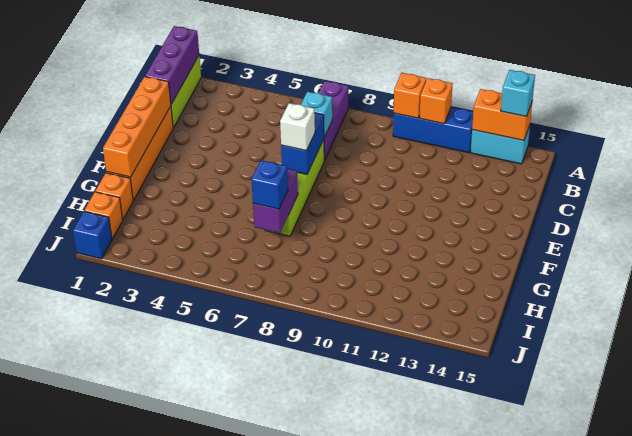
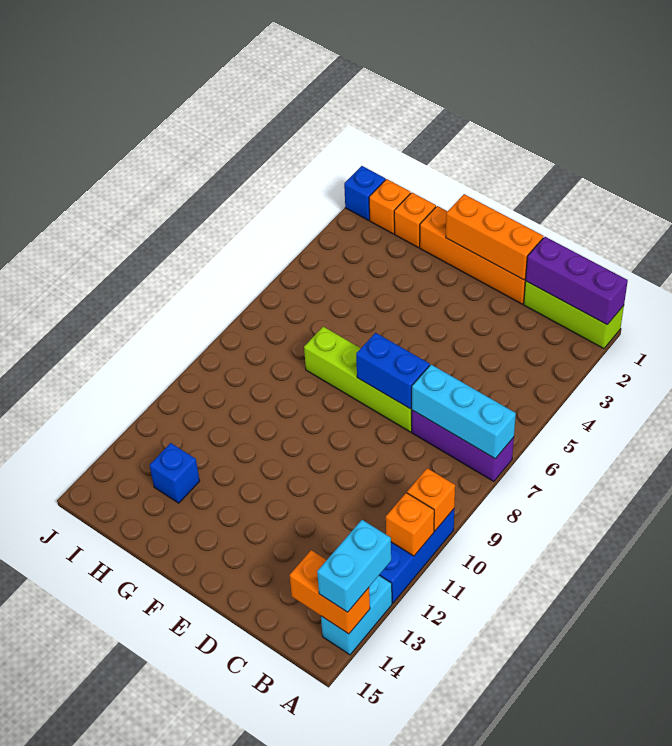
orange brick A13:A14 level 2 -> orange brick A14:B14 level 2
cyan brick A14 level 3 -> cyan brick A13:A14 level 3
cyan brick C7 level 2 -> cyan brick A7:C7 level 2
orange brick D1:G1 level 2 -> orange brick D1:F1 level 2
white brick E7 level 3 -> none
purple brick G7:H7 level 2 -> none
blue brick H7 level 3 -> blue brick H13 level 1

